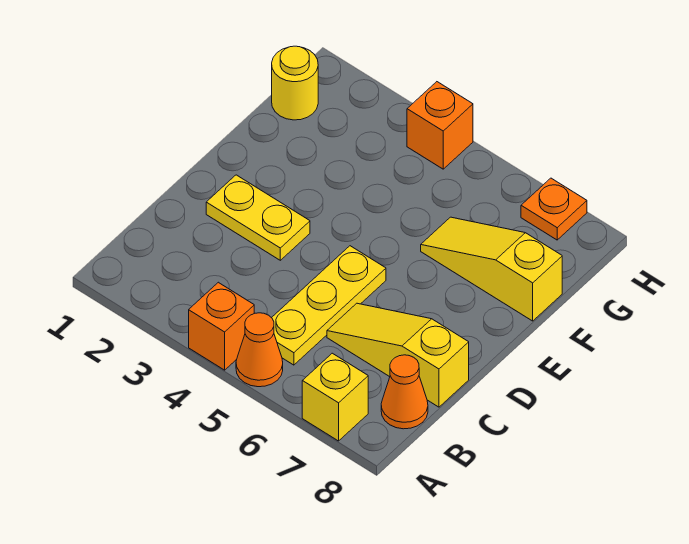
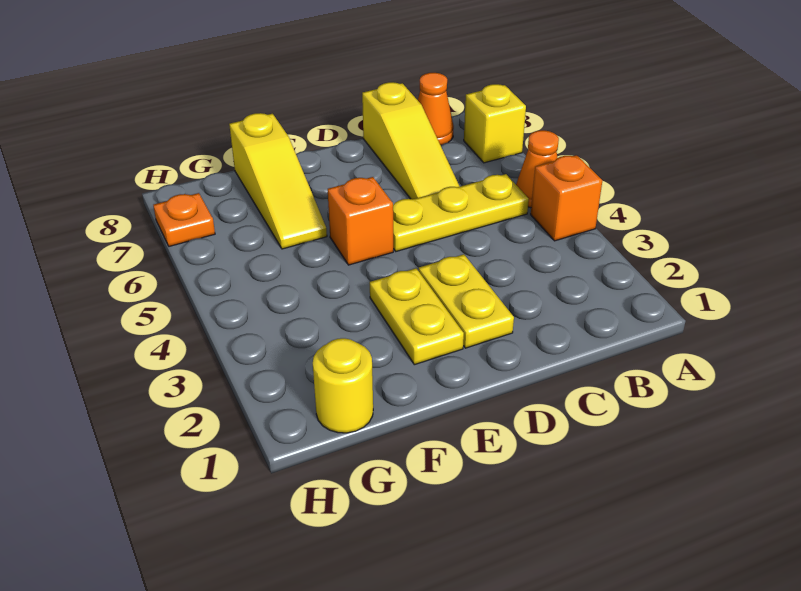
none -> yellow plate E2:E3 level 1
orange brick H4 level 1 -> orange brick E5 level 1

